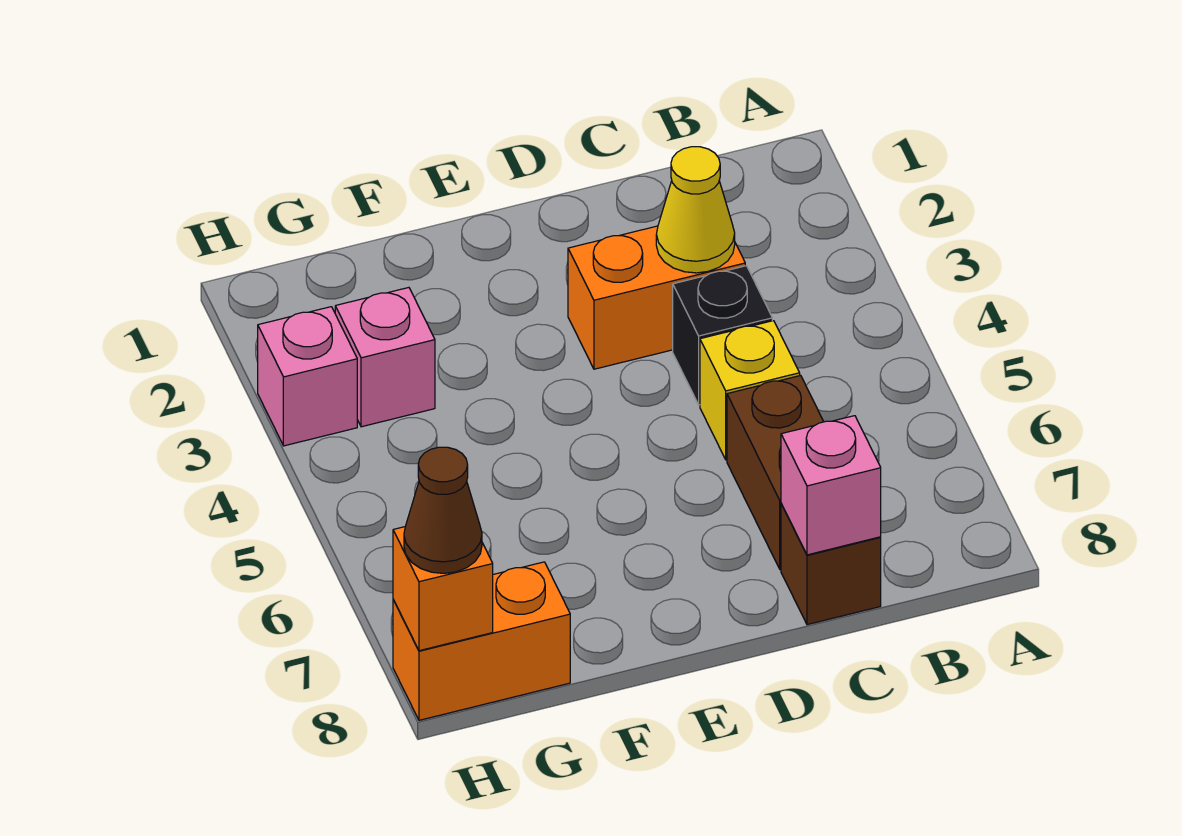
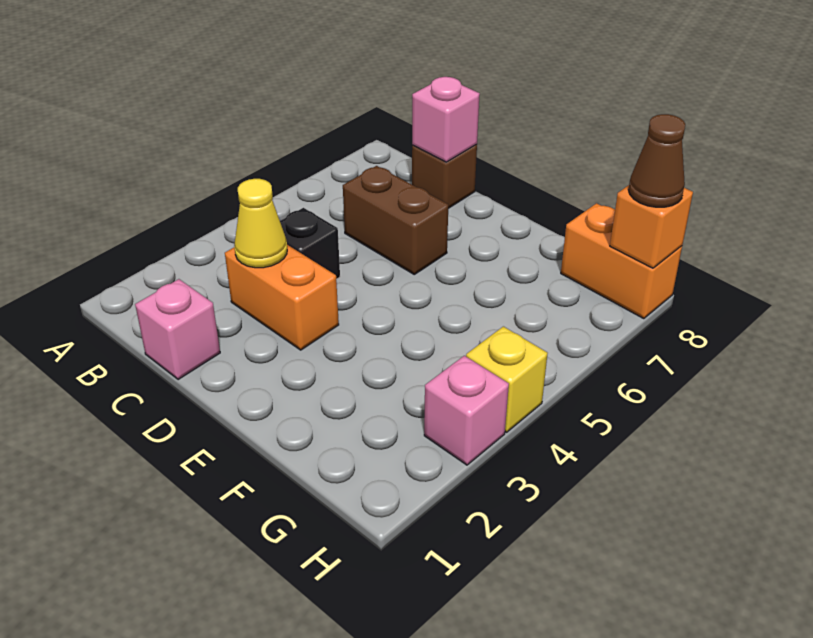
yellow brick C5 level 1 -> yellow brick H4 level 1
brown brick C6:C7 level 1 -> brown brick C6:D6 level 1
pink brick G3 level 1 -> pink brick C1 level 1

